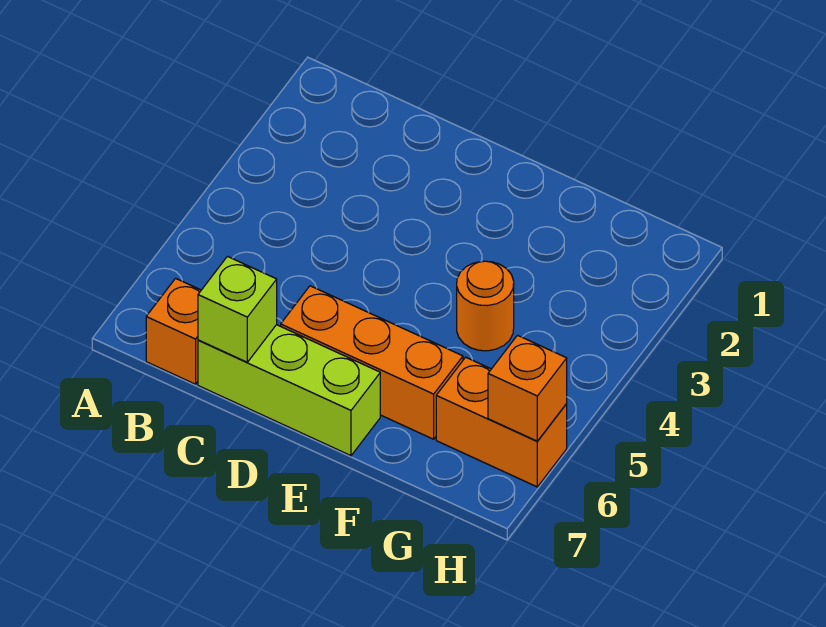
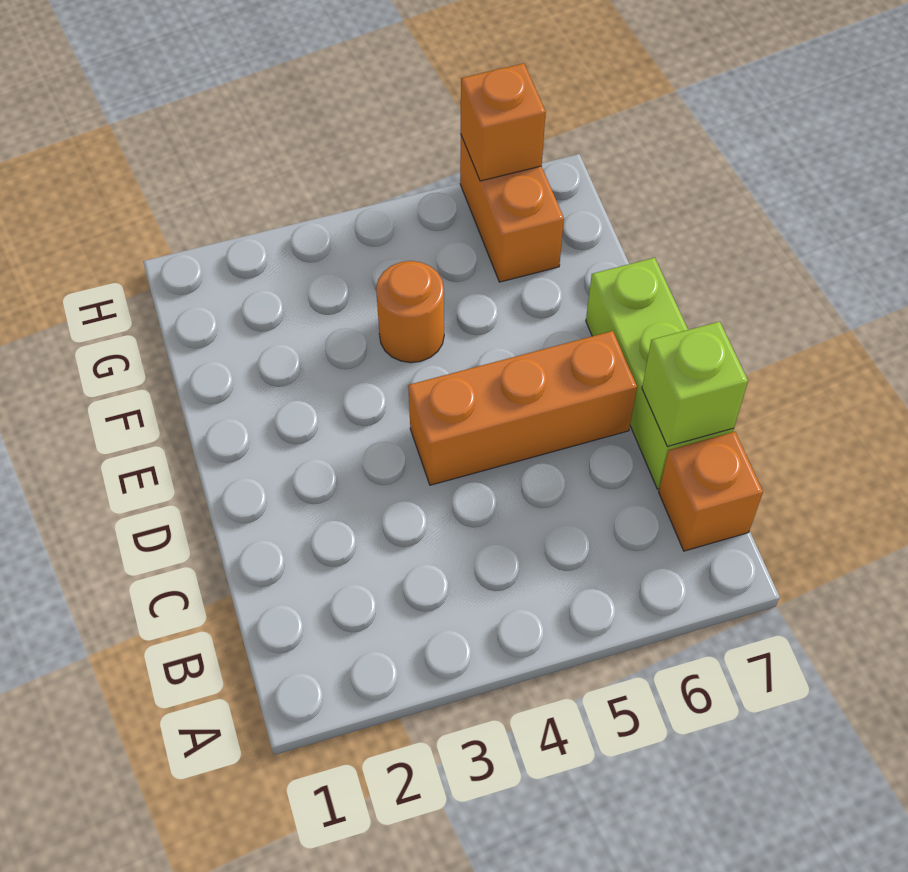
orange brick D6:F6 level 1 -> orange brick D4:D6 level 1

